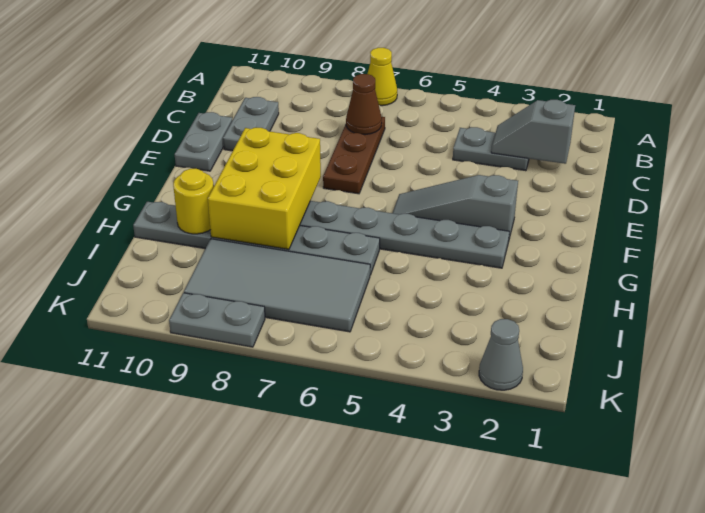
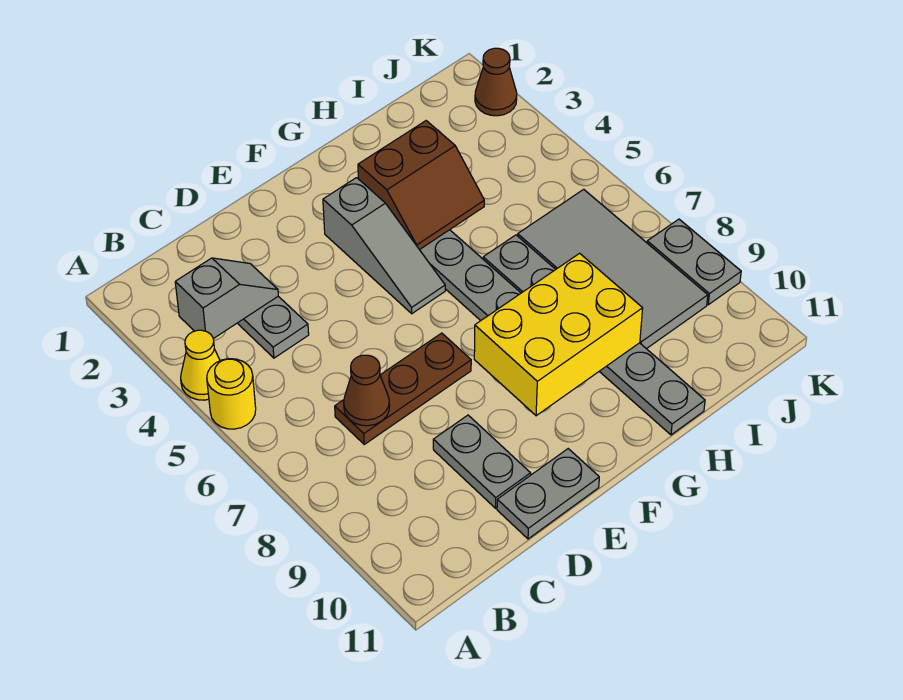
yellow cone A7 level 1 -> yellow cone A4 level 1
grey slope C2:C3 level 2 top 2 -> grey slope B3:C3 level 2 top B
grey plate C10:D10 level 1 -> grey plate D9:D10 level 1
none -> brown slope G3:H4 level 2 top 3
yellow round brick H10 level 2 -> yellow round brick A5 level 1
grey cone K2 level 1 -> brown cone K2 level 1

